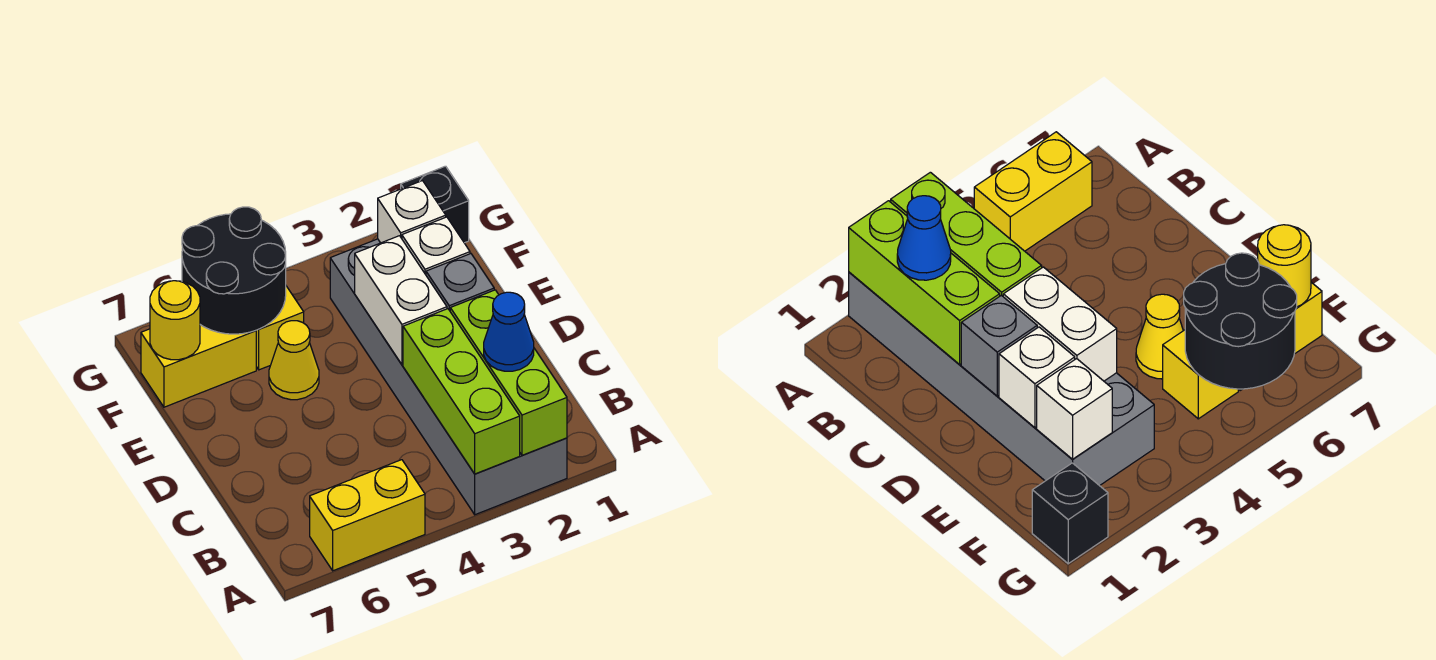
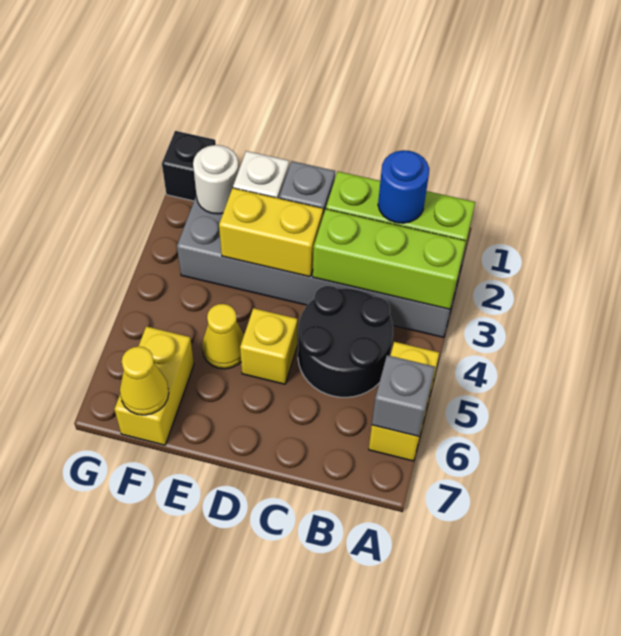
none -> grey brick A6 level 2
blue cone B2 level 3 -> blue round brick B2 level 3
white brick D3:E3 level 2 -> yellow brick D3:E3 level 2
white brick F2 level 2 -> white round brick F2 level 2
yellow brick F5 level 1 -> yellow brick D5 level 1
black round brick F5:G6 level 2 -> black round brick B4:C5 level 1
yellow round brick F7 level 2 -> yellow cone F7 level 2

